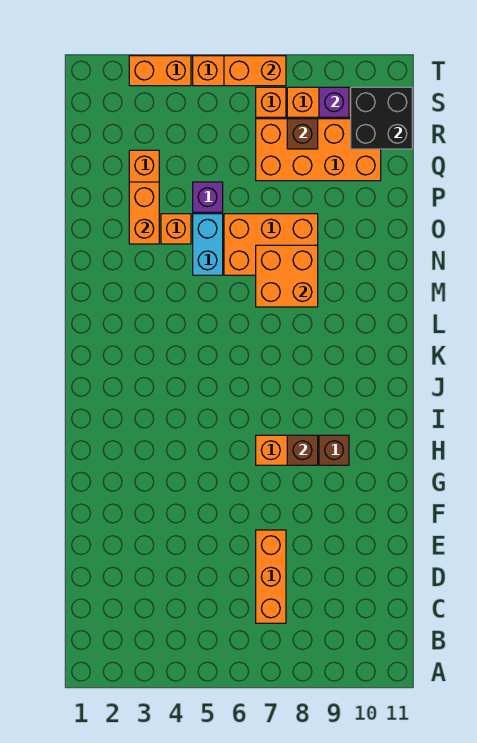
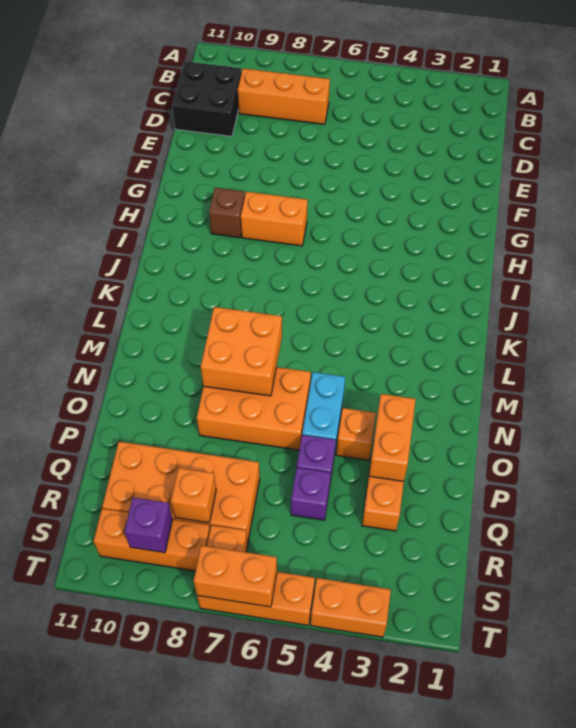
orange brick C7:E7 level 1 -> orange brick C7:C9 level 1
brown brick H8 level 2 -> none
none -> purple brick Q5 level 1
brown brick R8 level 2 -> orange brick R8 level 2
black brick R10:S11 level 2 -> black brick C10:D11 level 1

